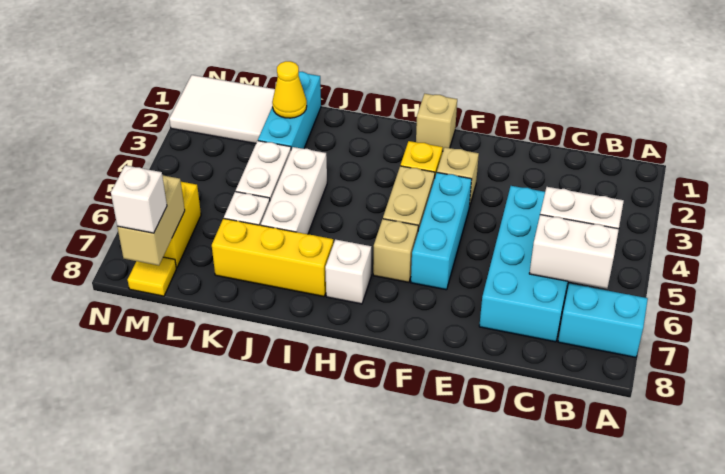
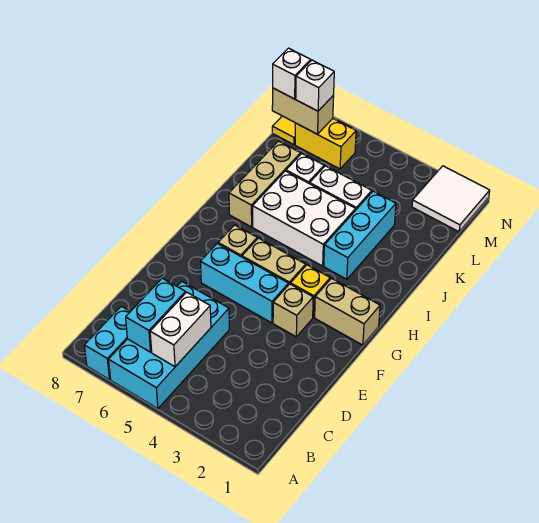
white brick B6:C6 level 2 -> cyan brick B6:C6 level 2
cyan brick C4:D7 level 1 -> cyan brick A5:D6 level 1
tan brick G1 level 1 -> tan brick G1:G2 level 1
white brick H7 level 1 -> white brick M7 level 3
yellow brick I7:K7 level 1 -> tan brick I7:K7 level 1
white brick J4:J6 level 1 -> white brick I4:J6 level 1
cyan brick K1:K3 level 1 -> cyan brick I3:K3 level 1
yellow cone K2 level 2 -> none
white tile L1:N2 level 1 -> white tile M1:N2 level 1

